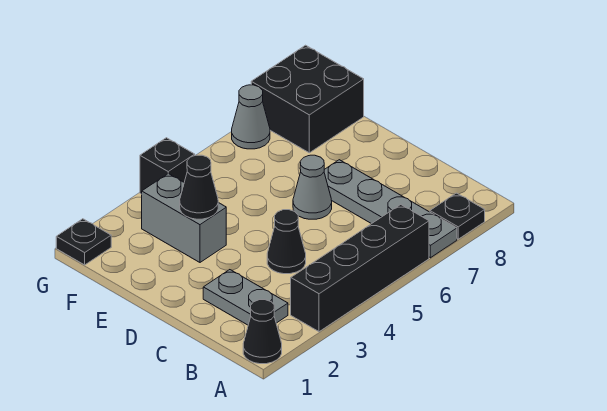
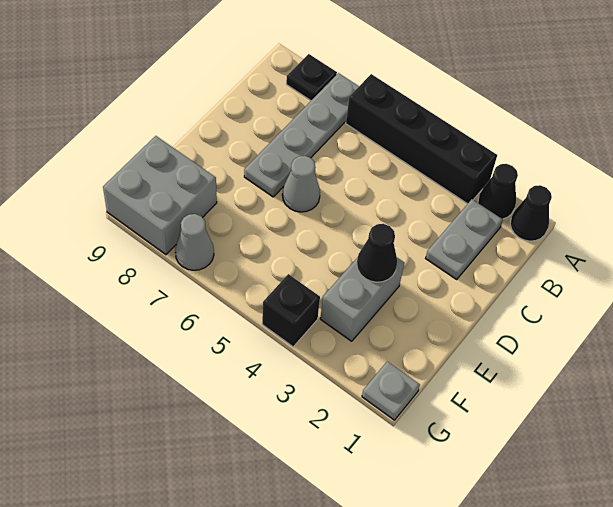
black cone C4 level 1 -> black cone A2 level 1
black brick F8:G9 level 1 -> grey brick F8:G9 level 1
black plate G1 level 1 -> grey plate G1 level 1

